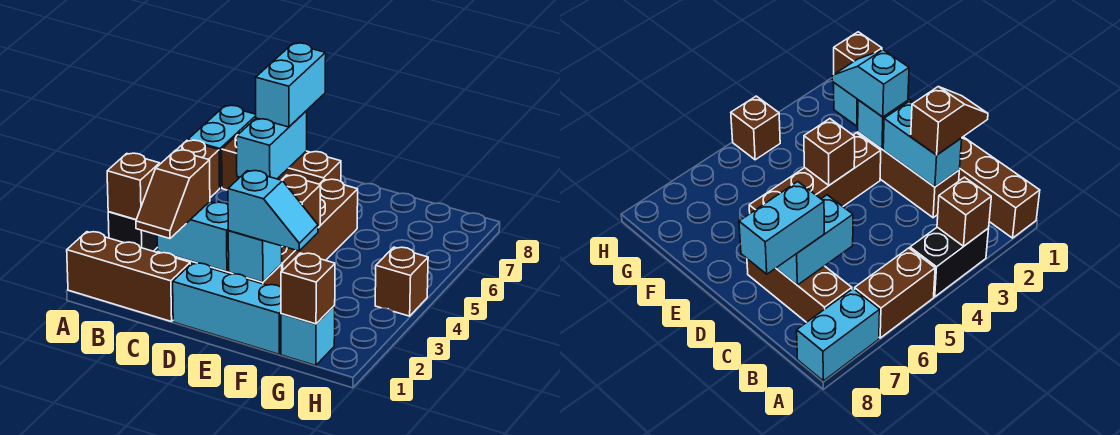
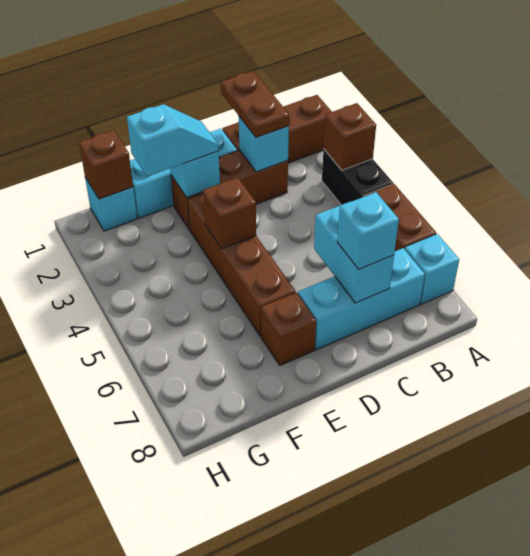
cyan brick A7:A8 level 1 -> cyan brick A7 level 1
brown brick B7:D7 level 1 -> cyan brick B7:D7 level 1
brown slope C1:C2 level 3 top 2 -> brown plate C1:C2 level 3
cyan brick C2:D2 level 2 -> cyan brick C2 level 2
cyan brick C7:C8 level 3 -> cyan brick C7 level 3
cyan slope E2:F2 level 3 top E -> cyan slope E2:F2 level 3 top F
brown brick H4 level 1 -> brown brick E7 level 1

